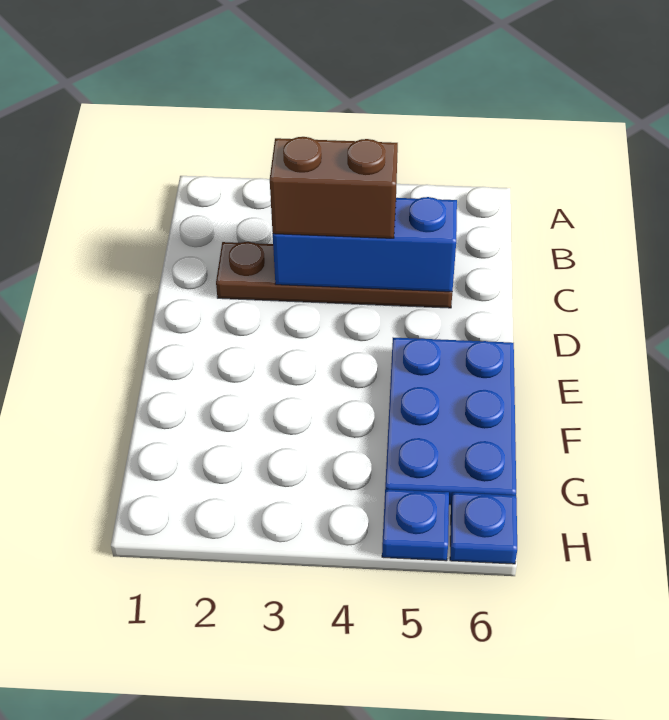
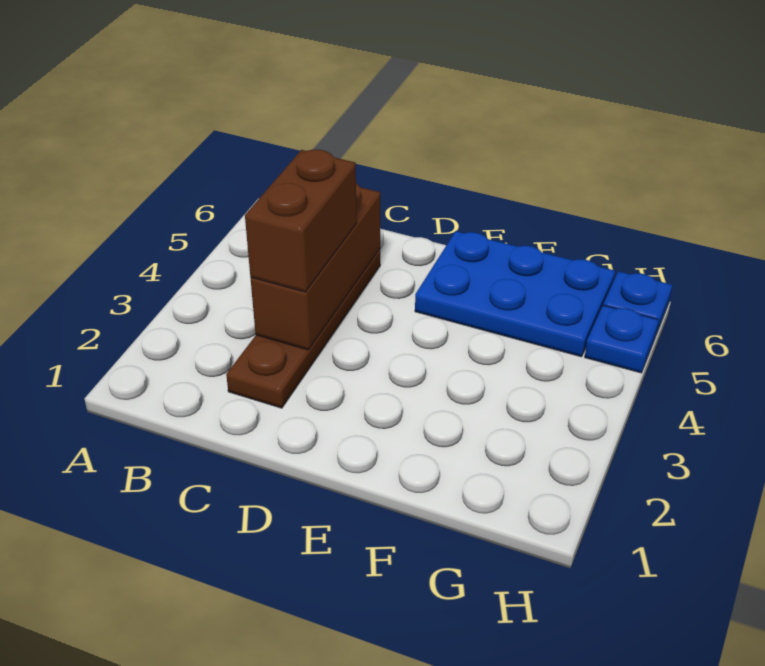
blue brick C3:C5 level 2 -> brown brick C3:C5 level 2

